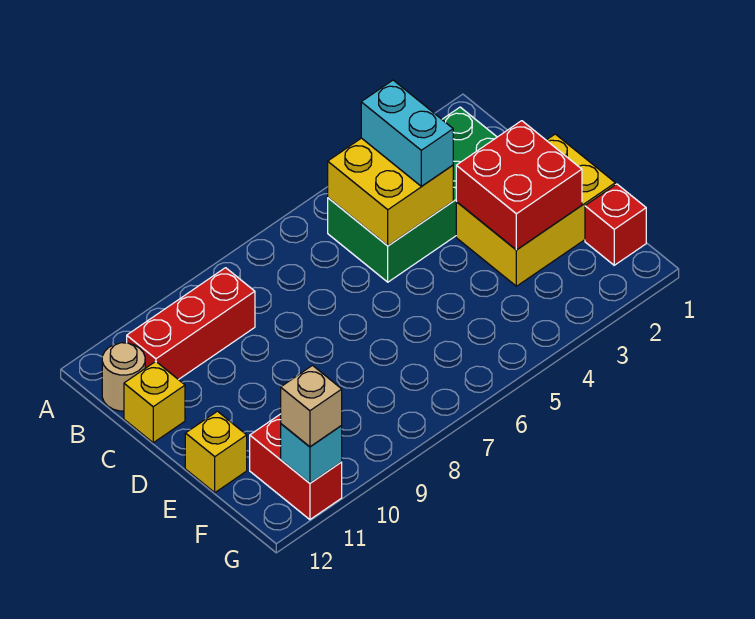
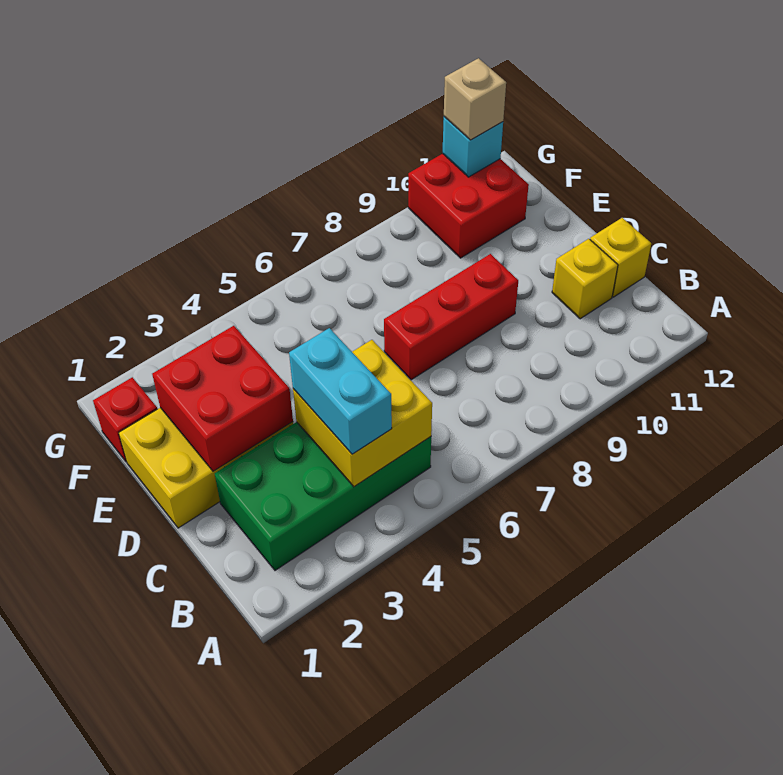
red brick B9:B11 level 1 -> red brick D7:D9 level 1
tan round brick B12 level 1 -> none
yellow brick E12 level 1 -> yellow brick C11 level 1
red brick F11:G11 level 1 -> red brick F10:G11 level 1

